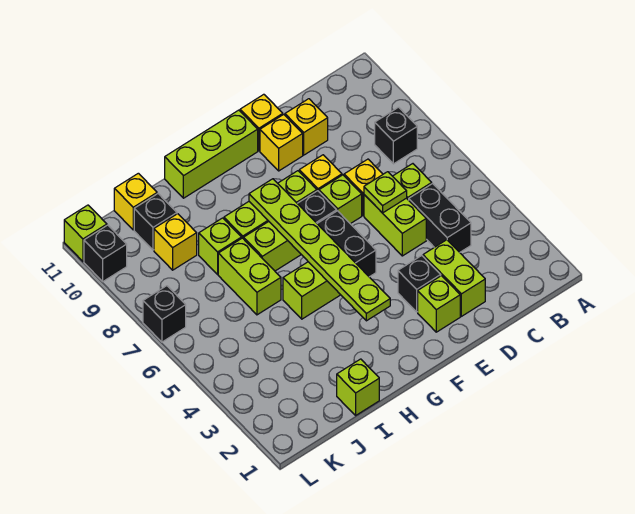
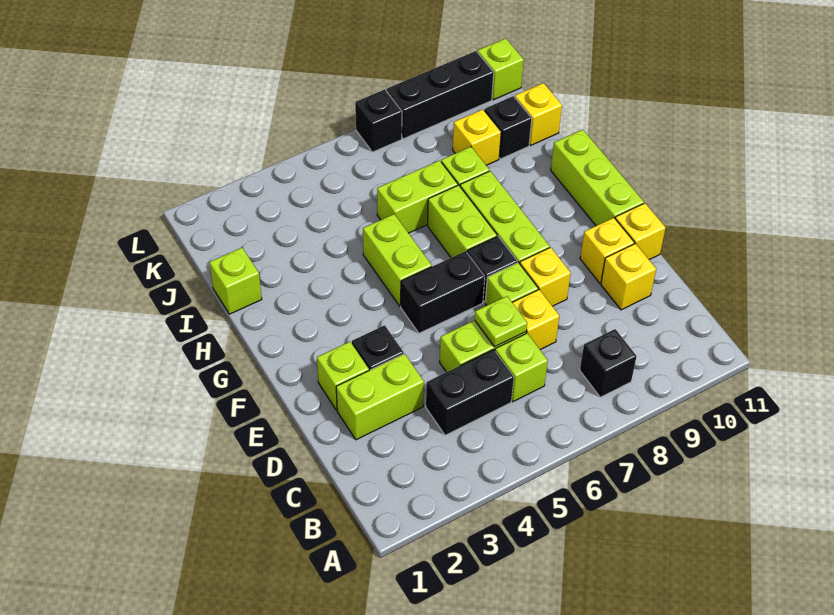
lime plate G3:G8 level 2 -> none
black brick L10 level 1 -> black brick L8:L10 level 1

